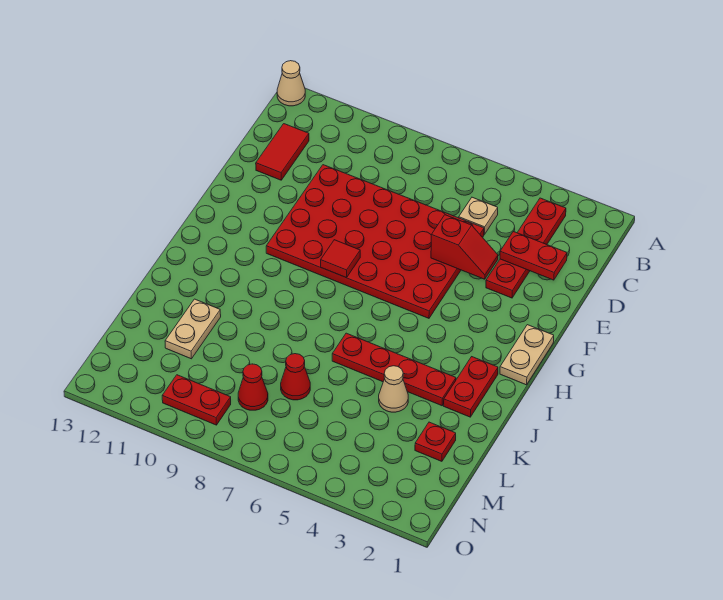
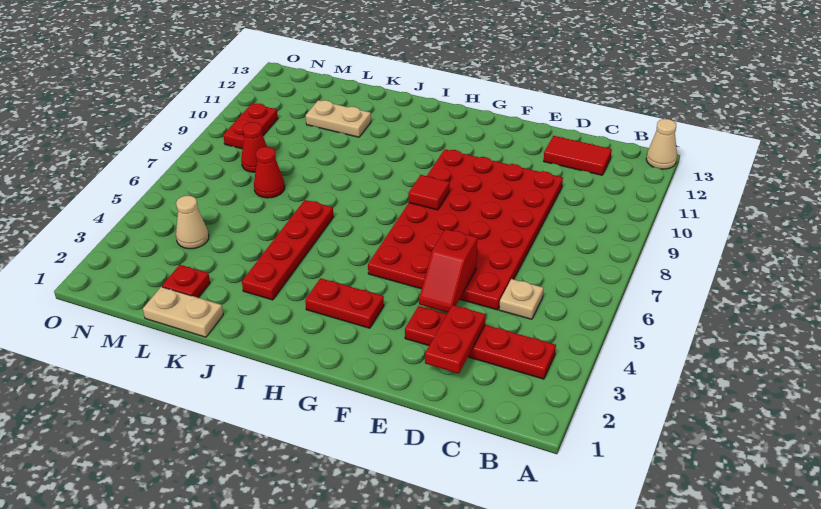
tan plate G1:H1 level 1 -> tan plate K1:L1 level 1
red plate I2:J2 level 1 -> red plate G3:H3 level 1
tan cone K4 level 1 -> tan cone M4 level 1

